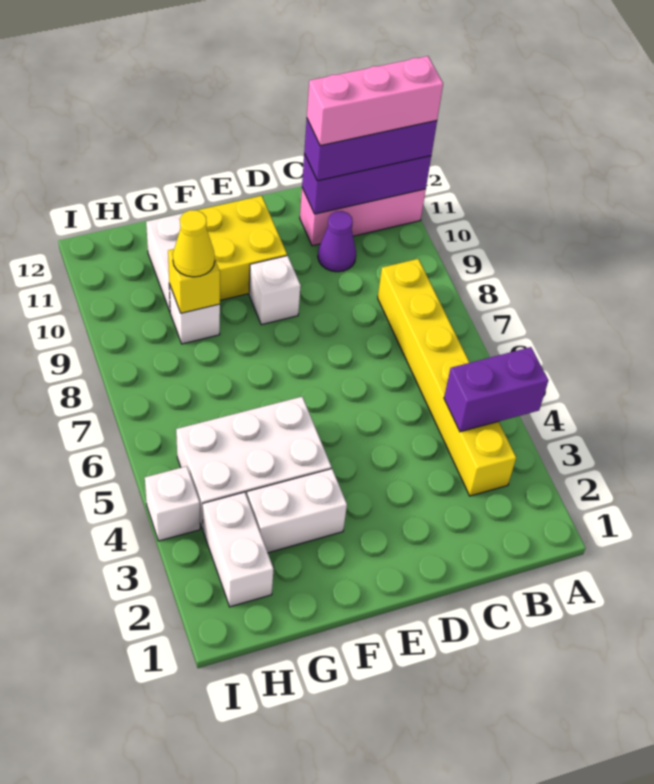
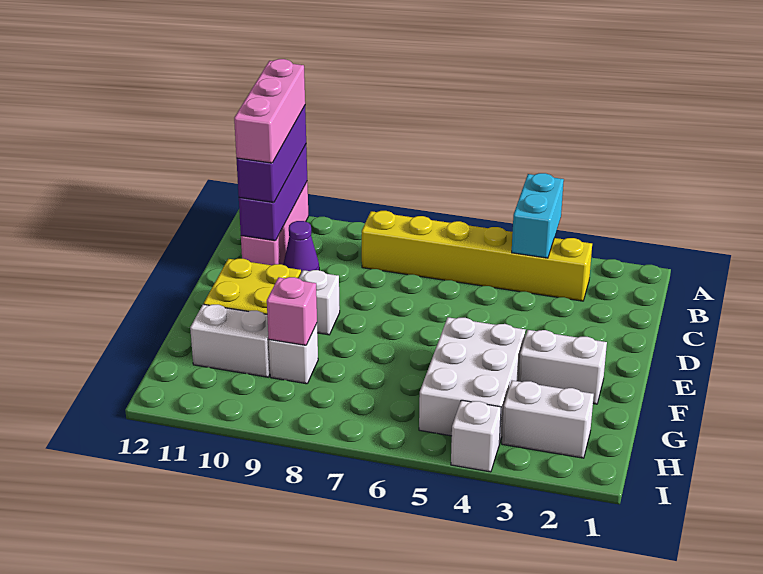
purple brick A4:B4 level 2 -> cyan brick A4:B4 level 2
white brick F3:G3 level 1 -> white brick F2:F3 level 1
yellow brick G9 level 2 -> pink brick G9 level 2
yellow cone G9 level 3 -> none

